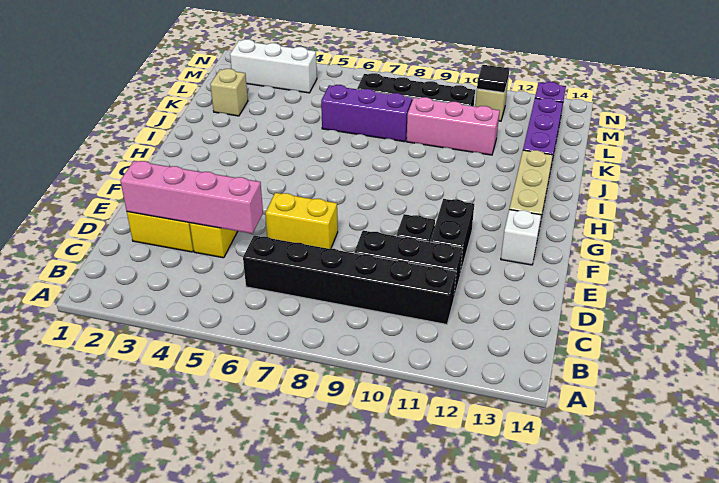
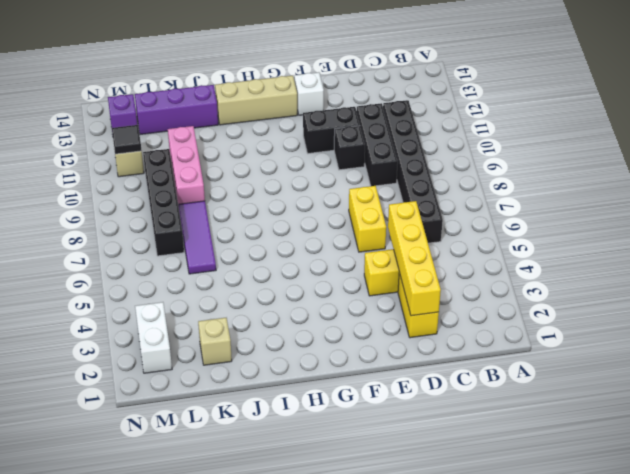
pink brick D2:D5 level 2 -> yellow brick D2:D5 level 2
purple brick K6:K8 level 1 -> purple tile K6:K8 level 1
white brick M2:M4 level 1 -> white brick M2:M3 level 1

